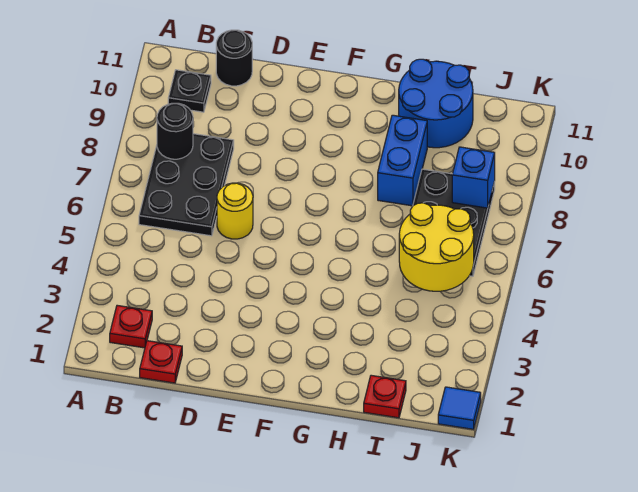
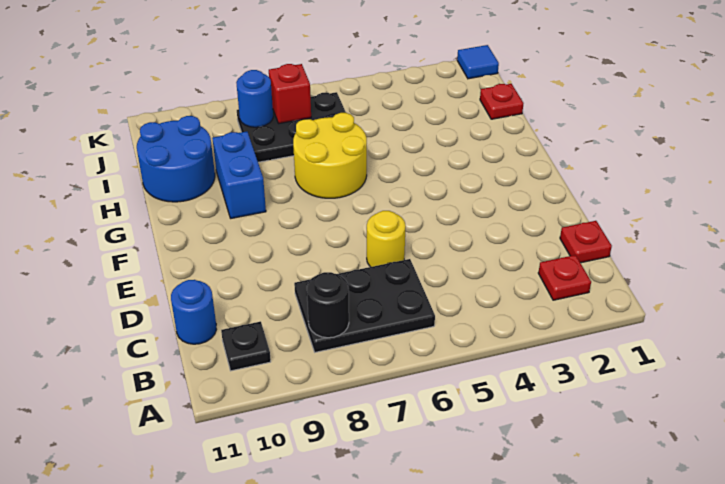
black round brick C11 level 1 -> blue round brick C11 level 1
blue brick H8:H9 level 1 -> blue brick G9:H9 level 1
yellow round brick I5:J6 level 2 -> yellow round brick G6:H7 level 1
none -> red brick J7 level 2
blue brick J8 level 2 -> blue round brick J8 level 2

